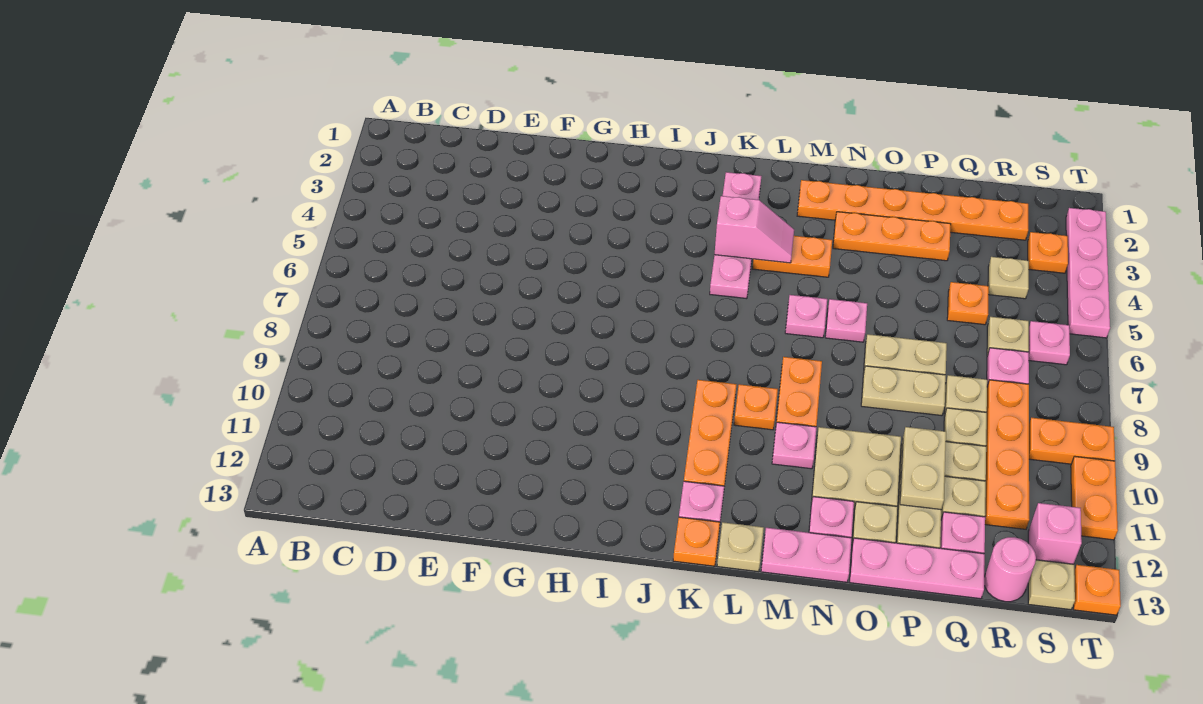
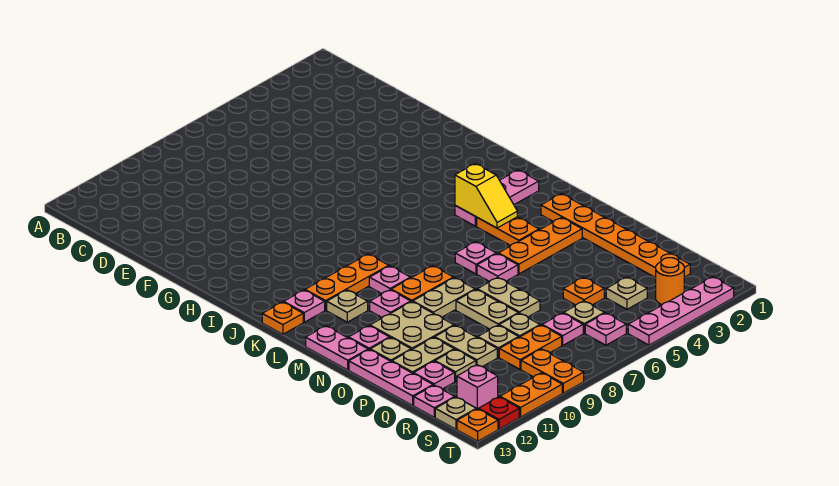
pink plate K2:K5 level 1 -> pink plate K2:K4 level 1
pink slope K4:L4 level 2 top K -> yellow slope K4:L4 level 2 top K
orange plate L9 level 1 -> pink plate L9 level 1
tan plate L13 level 1 -> tan plate L11 level 1
orange plate N3:P3 level 1 -> orange plate N3:N5 level 1
tan plate P10:P11 level 2 -> tan plate N8:N9 level 1
orange plate R8:R11 level 1 -> orange plate R8:R9 level 1
pink round brick R13 level 1 -> pink plate R13 level 1
orange plate S3 level 1 -> orange round brick S3 level 1
none -> red plate T12 level 1

